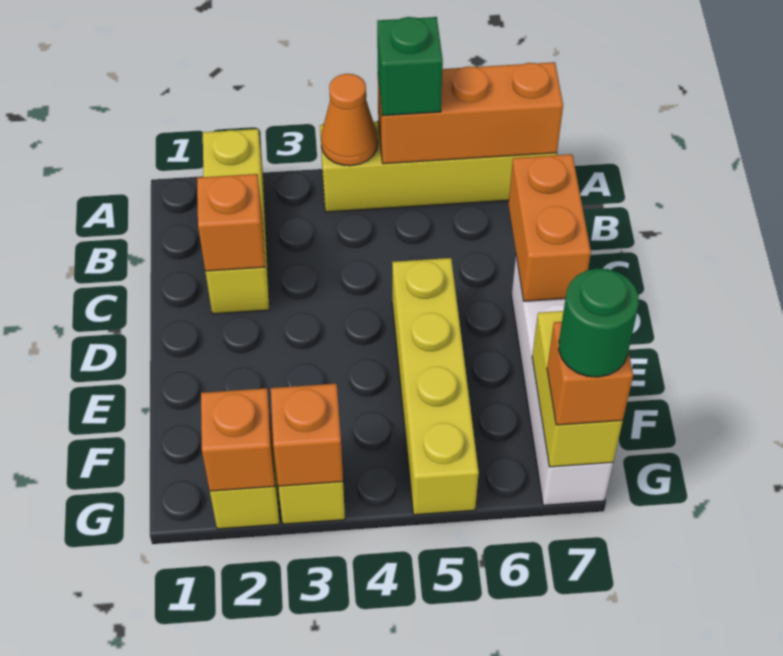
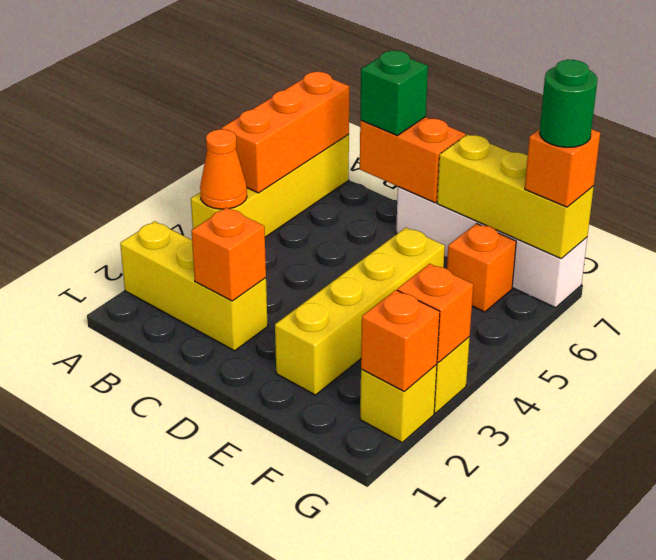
green brick A5 level 3 -> green brick C7 level 3
yellow brick D5:G5 level 1 -> yellow brick E2:E5 level 1
none -> orange brick F6 level 1
yellow brick F7:G7 level 2 -> yellow brick E7:G7 level 2

